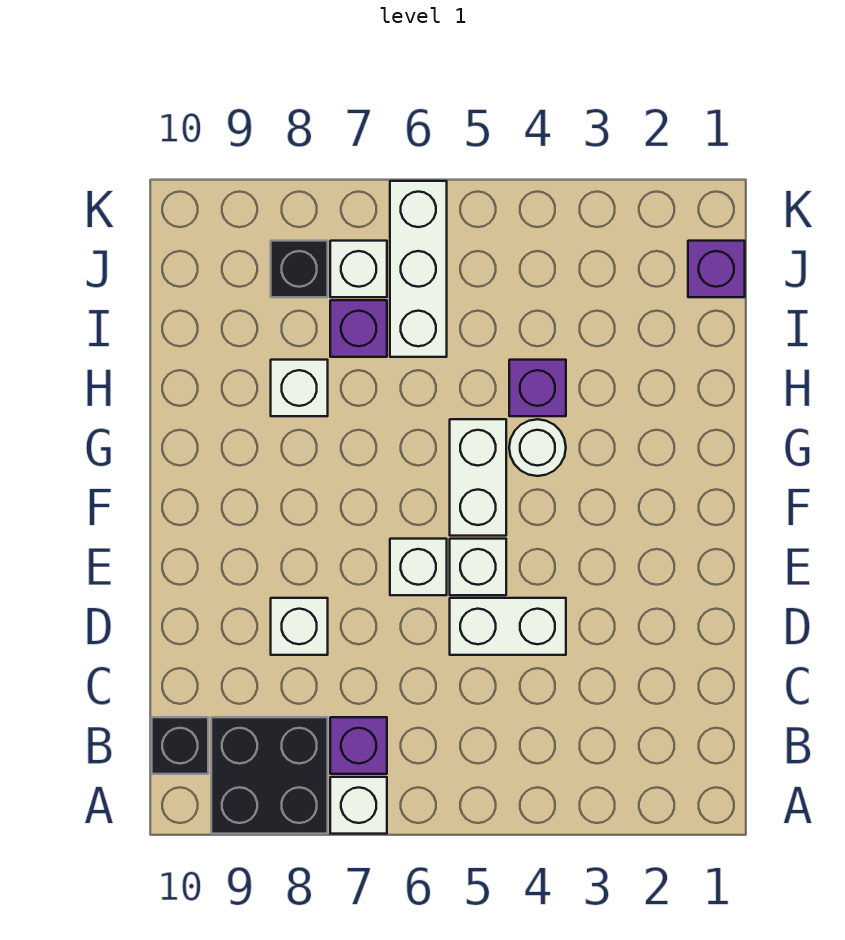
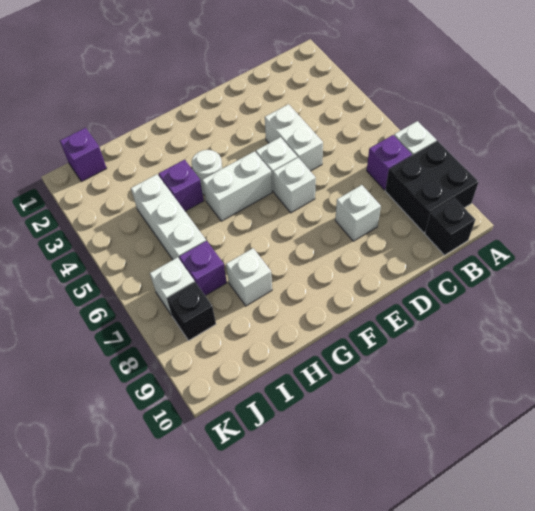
white brick I6:K6 level 1 -> white brick I4:I6 level 1

